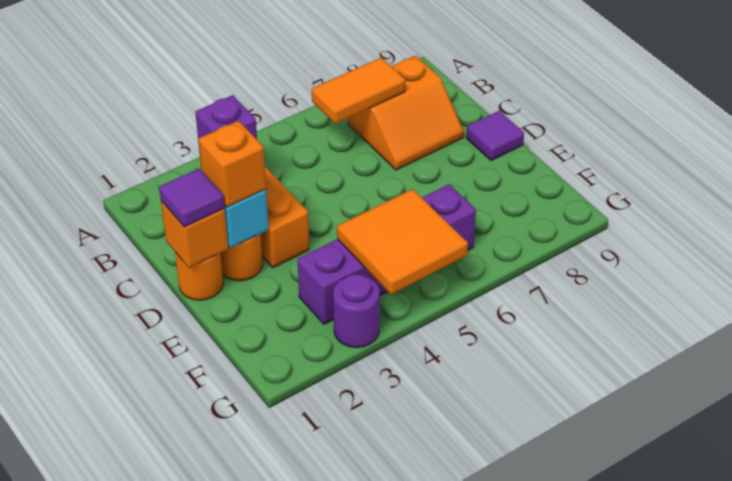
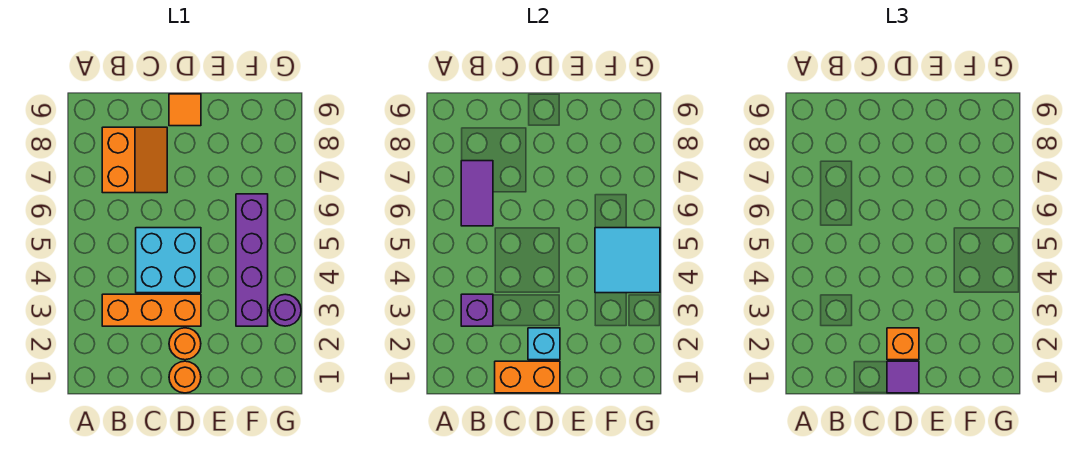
orange tile B6:B7 level 2 -> purple tile B6:B7 level 2
none -> cyan brick C4:D5 level 1
orange brick D1 level 2 -> orange brick C1:D1 level 2
purple tile D9 level 1 -> orange tile D9 level 1
orange tile F4:G5 level 2 -> cyan tile F4:G5 level 2

